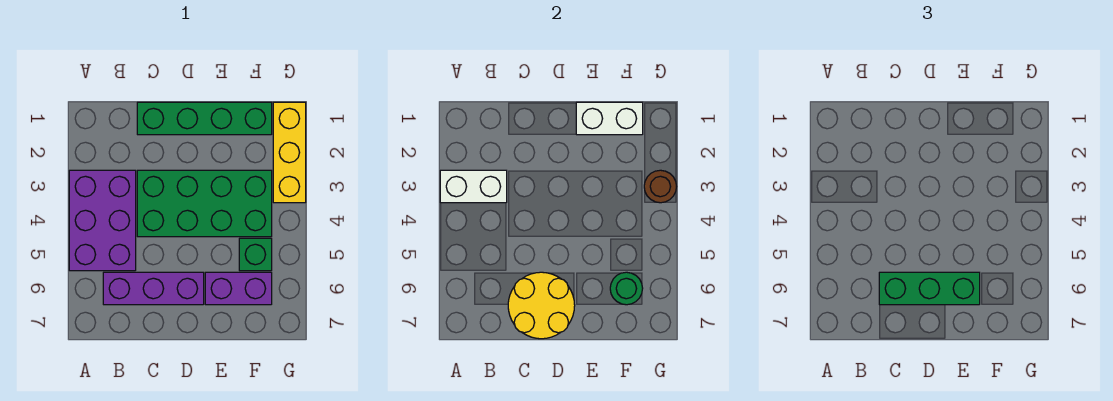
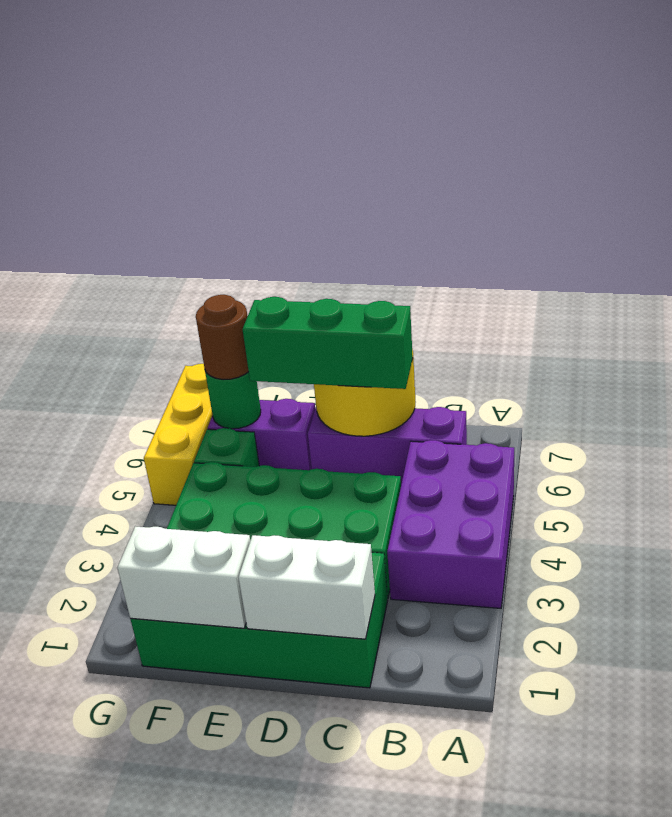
white brick A3:B3 level 2 -> white brick C1:D1 level 2
green brick C1:F1 level 1 -> green brick C1:F2 level 1
yellow brick G1:G3 level 1 -> yellow brick G5:G7 level 1
brown round brick G3 level 2 -> brown round brick F6 level 3

